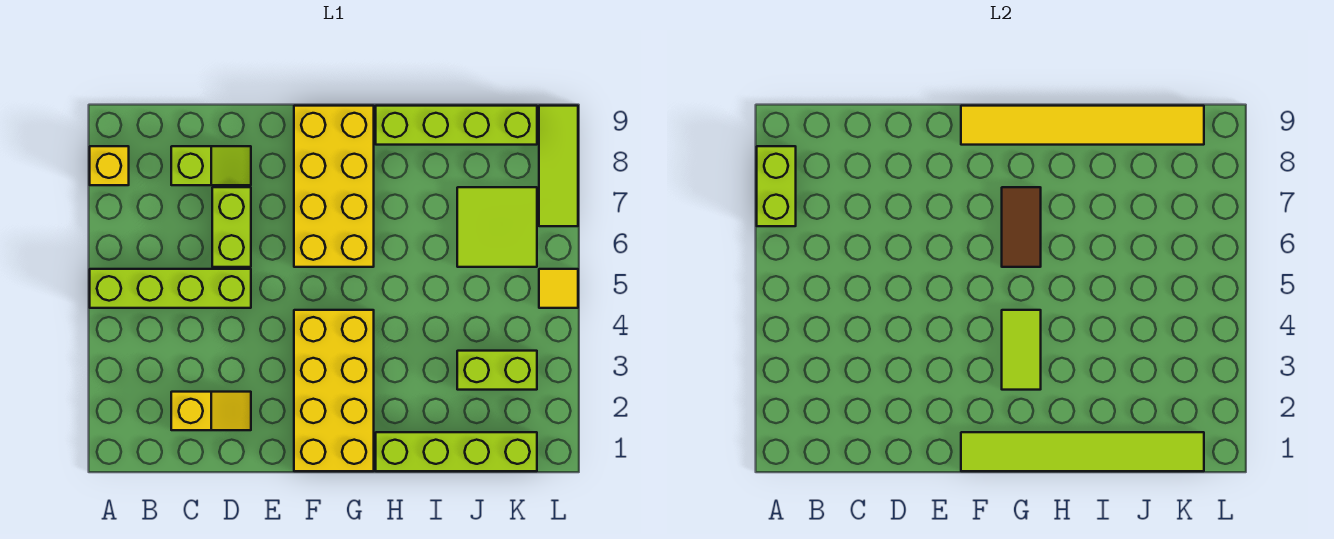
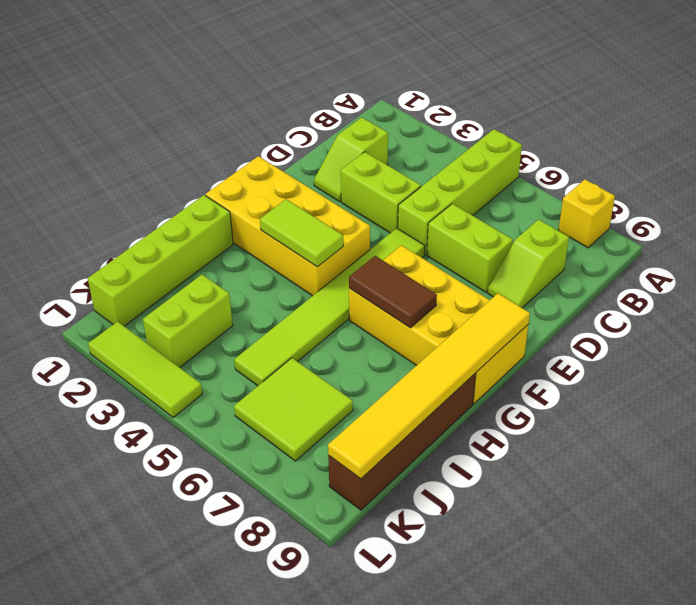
lime brick A7:A8 level 2 -> lime brick D3:D4 level 1
yellow slope C2:D2 level 1 top C -> lime slope C2:D2 level 1 top C
lime tile F1:K1 level 2 -> lime tile E5:J5 level 1
lime brick H9:K9 level 1 -> brown brick H9:K9 level 1
yellow tile L5 level 1 -> none
lime tile L7:L9 level 1 -> lime tile L2:L4 level 1

